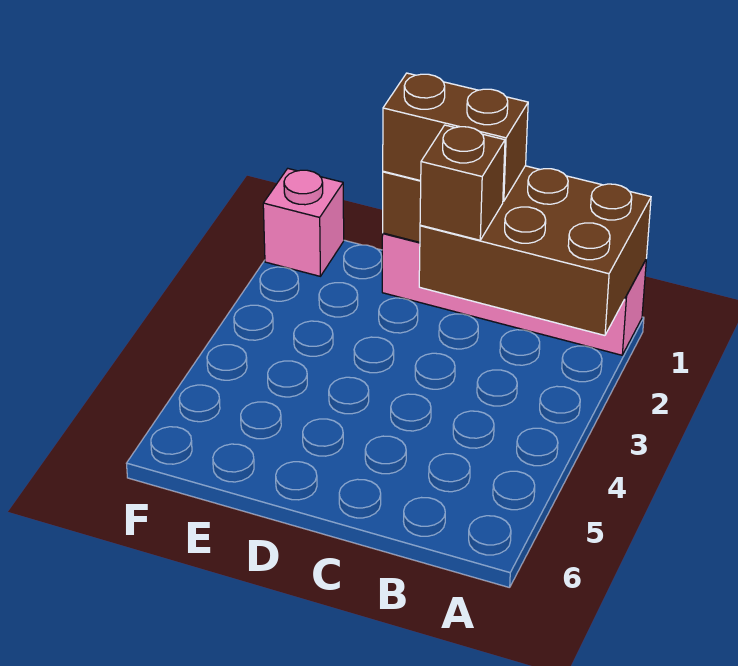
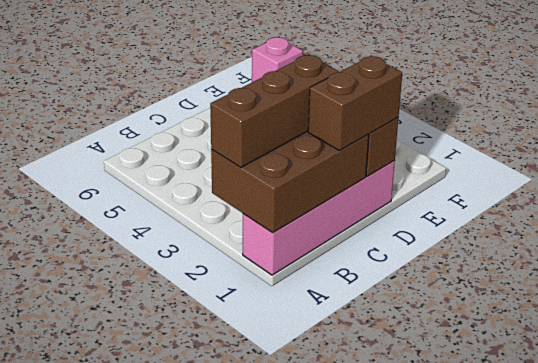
brown brick C2 level 3 -> brown brick A2:C2 level 3
pink brick F1 level 1 -> pink brick F6 level 1

